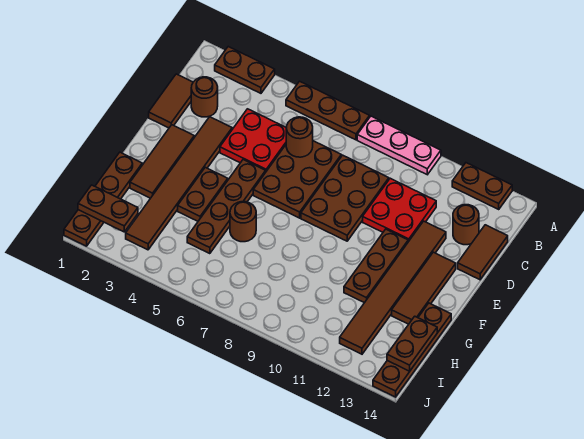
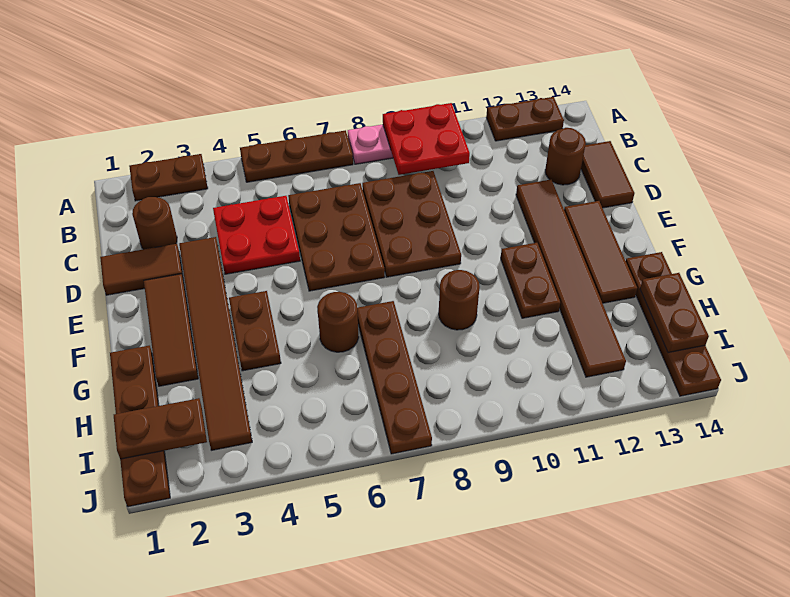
brown tile C1:D1 level 1 -> brown tile D1:D2 level 1
brown round brick C6 level 2 -> brown round brick G9 level 1
red plate C10:D11 level 1 -> red plate A9:B10 level 2
brown plate E5:H5 level 1 -> brown plate G7:J7 level 1
brown plate E11:G11 level 1 -> brown plate F11:G11 level 1

